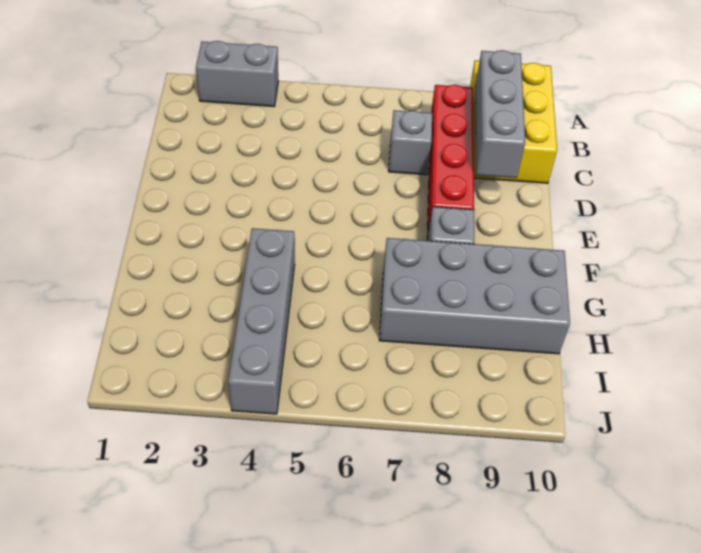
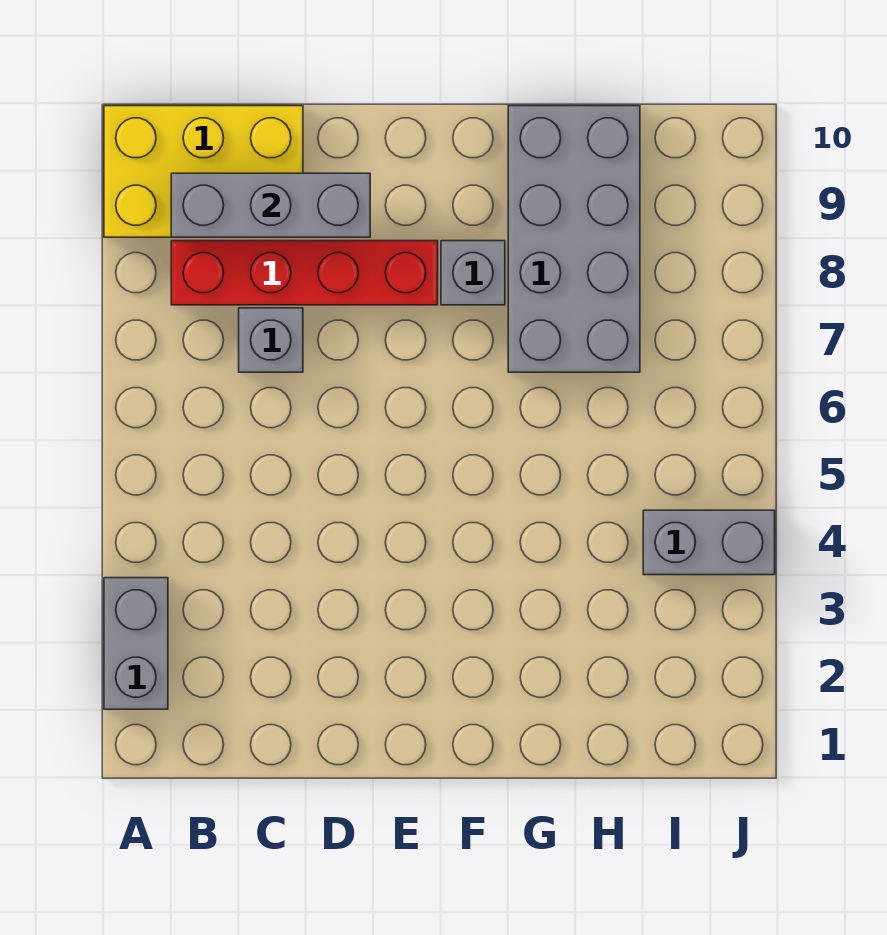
grey brick G4:J4 level 1 -> grey brick I4:J4 level 1

